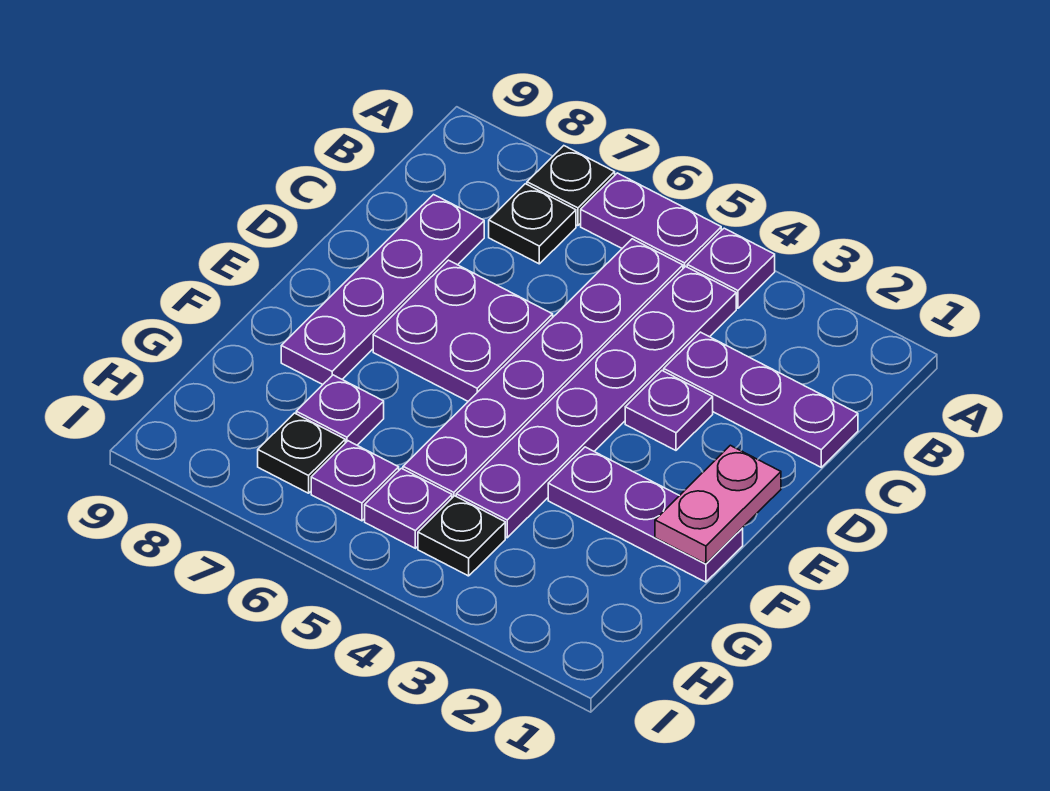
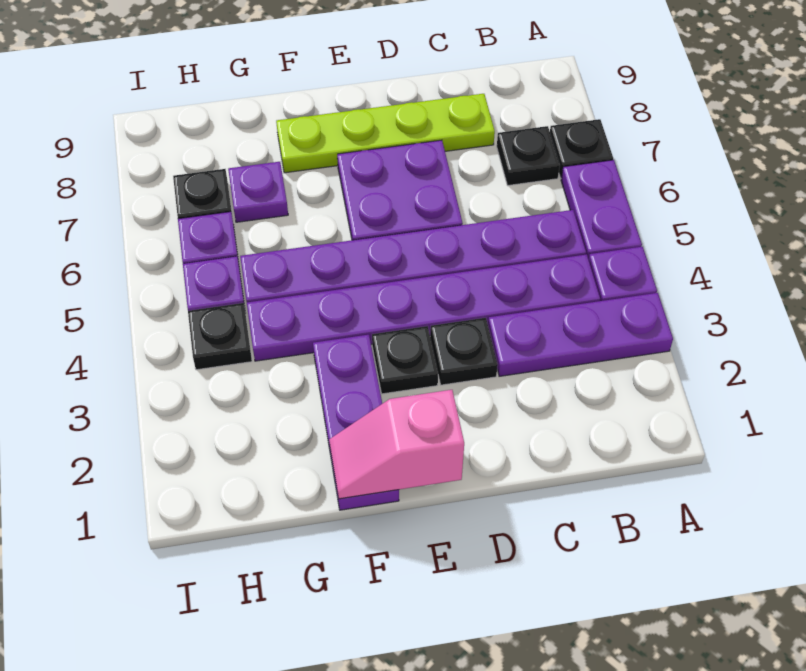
purple plate C1:C3 level 1 -> purple plate A3:C3 level 1
purple plate C8:F8 level 1 -> lime plate C8:F8 level 1
purple plate D3 level 1 -> black plate D3 level 1
pink plate E1:F1 level 2 -> pink slope E1:F1 level 2 top E
none -> black plate E3 level 1

